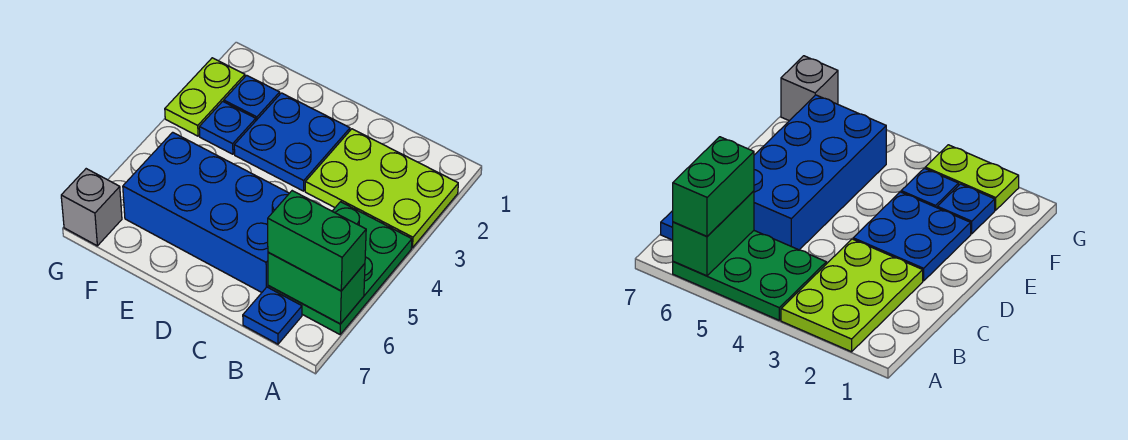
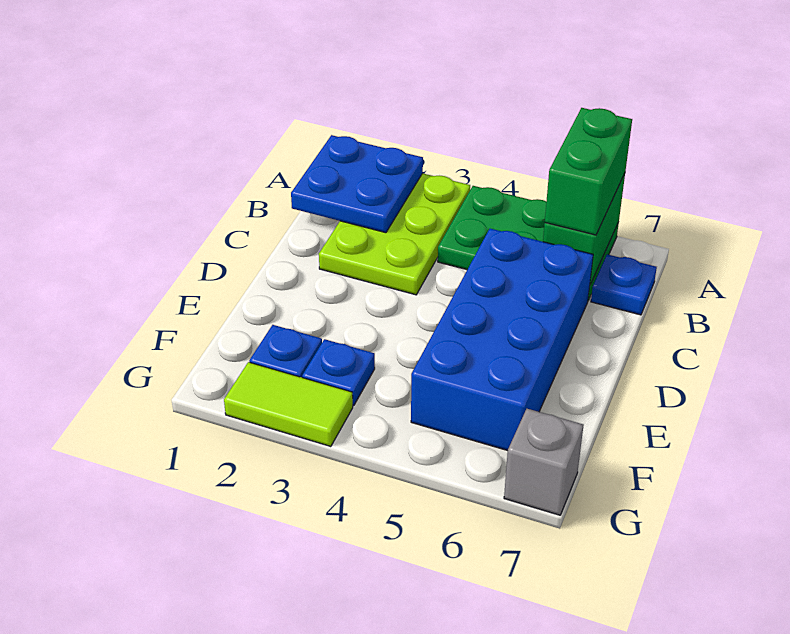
blue plate D2:E3 level 1 -> blue plate A1:B2 level 2
lime plate G2:G3 level 1 -> lime tile G2:G3 level 1

